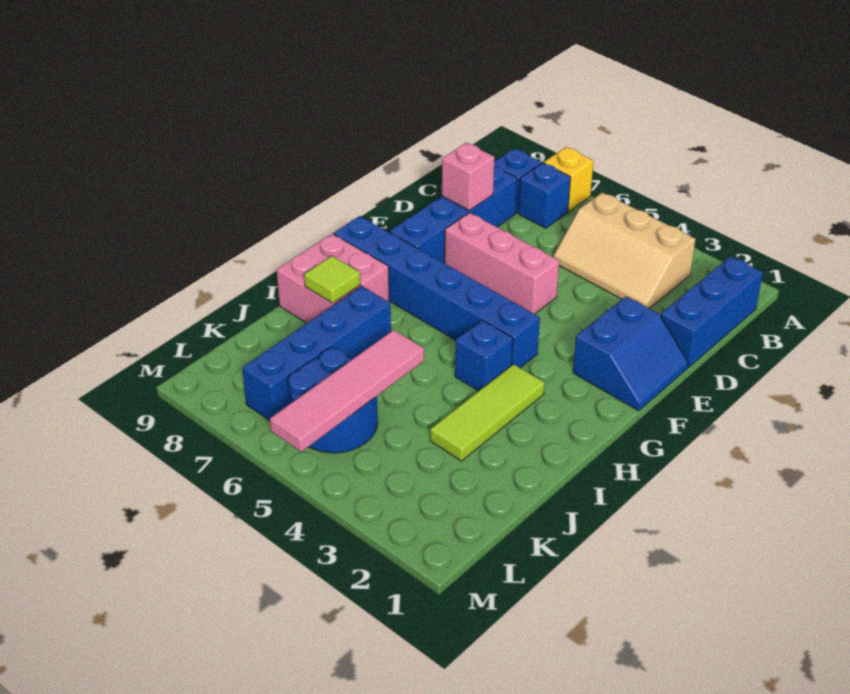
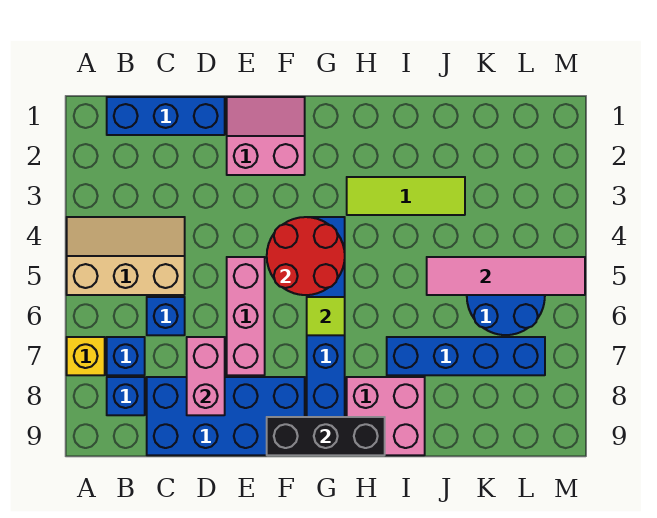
tan slope B3:C5 level 1 top B -> tan slope A4:C5 level 1 top 5
blue brick C8:F8 level 1 -> blue brick C8:F9 level 1
pink brick D8 level 2 -> pink brick D7:D8 level 2
blue slope E1:F2 level 1 top 2 -> pink slope E1:F2 level 1 top 2
none -> red round brick F4:G5 level 2
none -> black brick F9:H9 level 2
blue brick H4 level 1 -> blue brick C6 level 1
lime tile I8 level 2 -> lime tile G6 level 2

